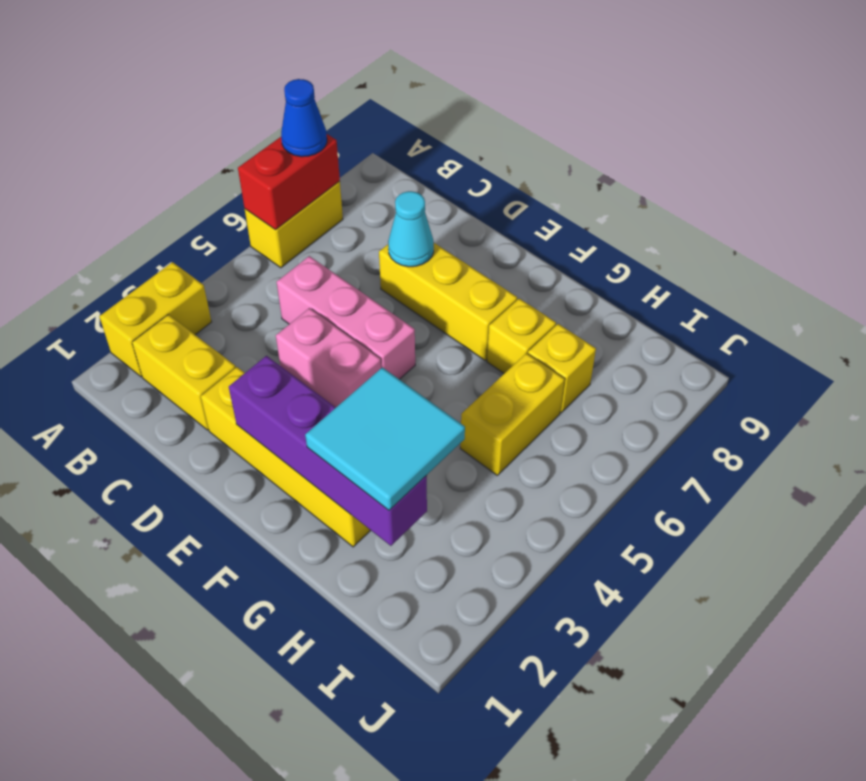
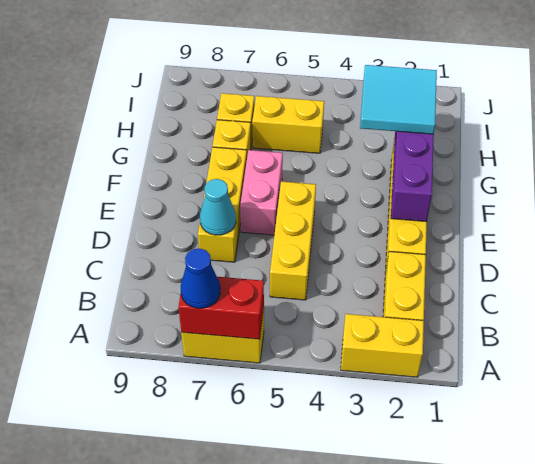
pink brick C5:E5 level 1 -> yellow brick C5:E5 level 1
pink brick D4:E4 level 1 -> pink brick E6:F6 level 1

